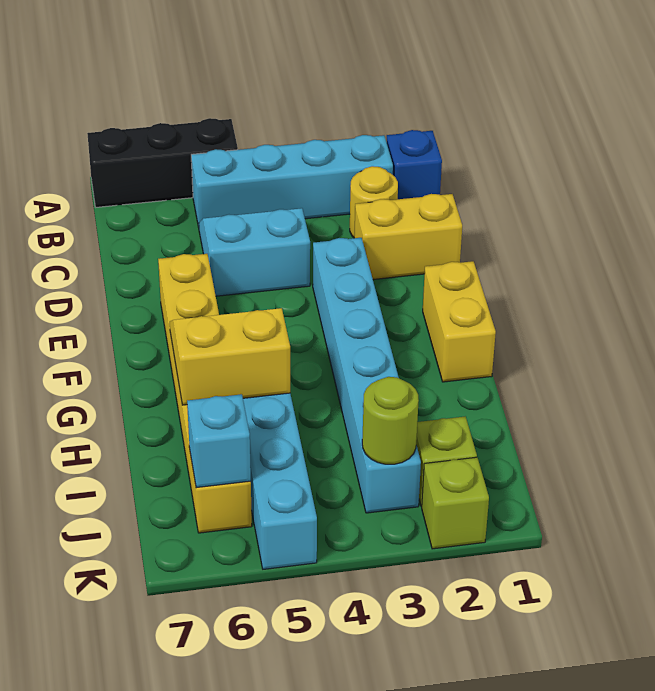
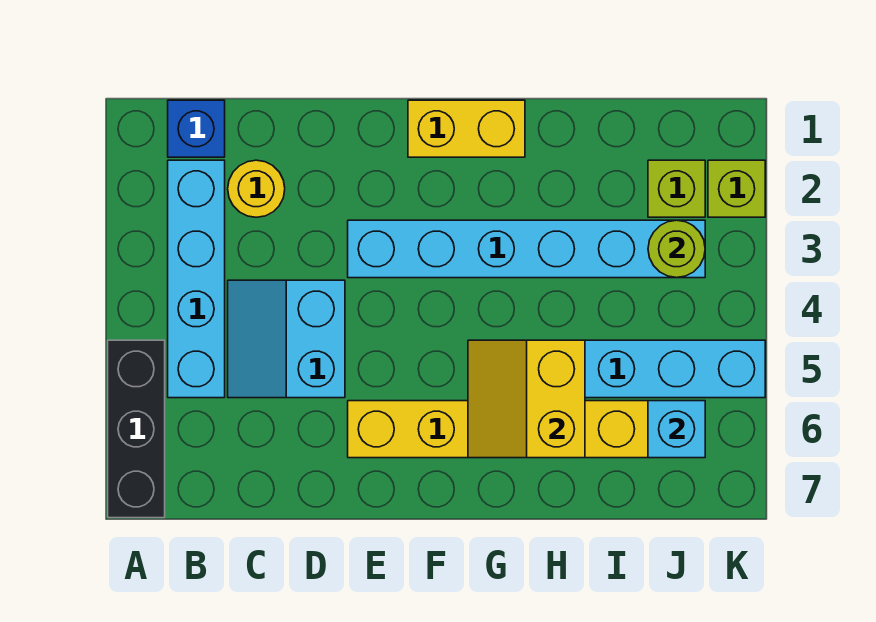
yellow brick D1:D2 level 1 -> none

